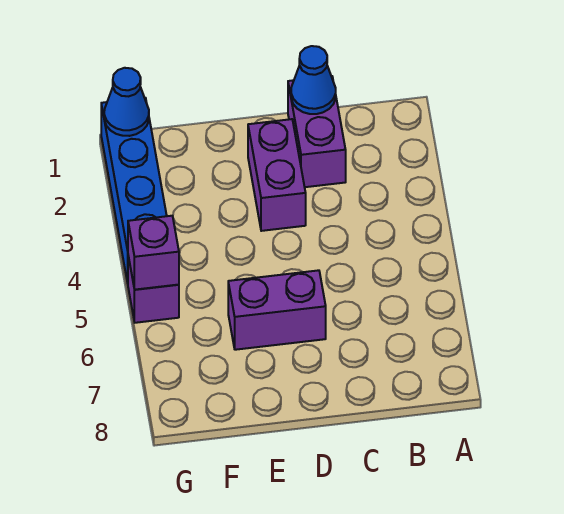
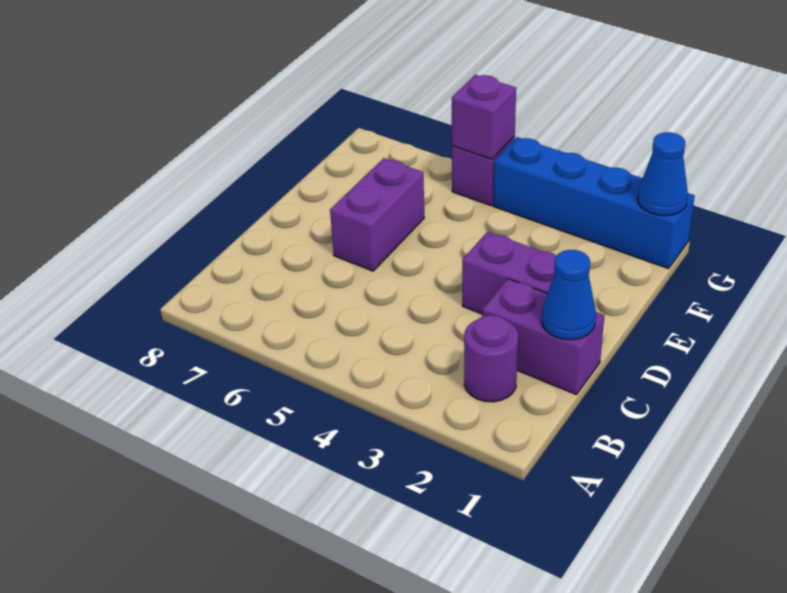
none -> purple round brick B2 level 1

